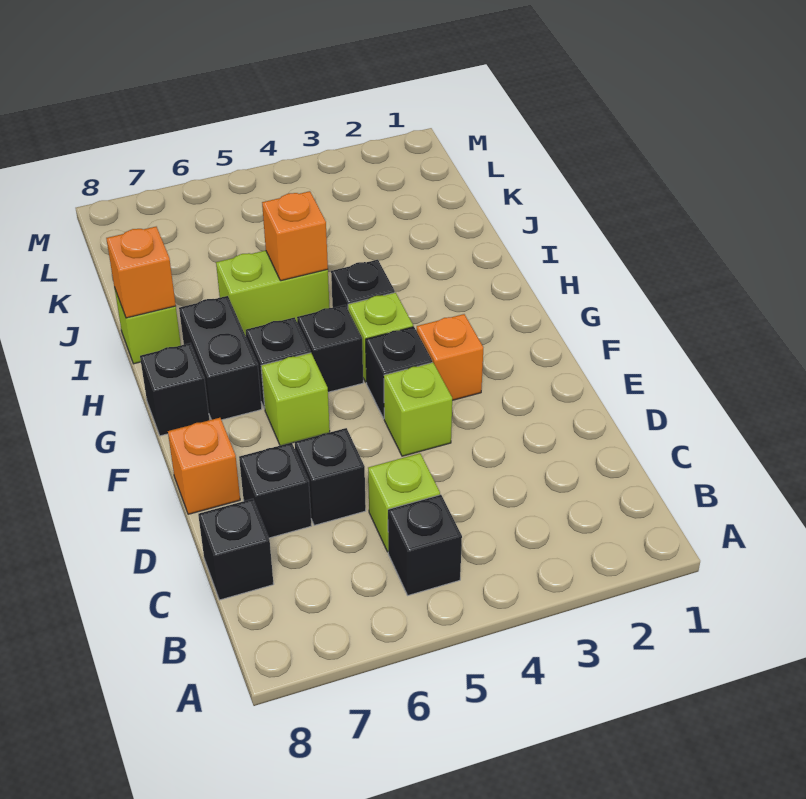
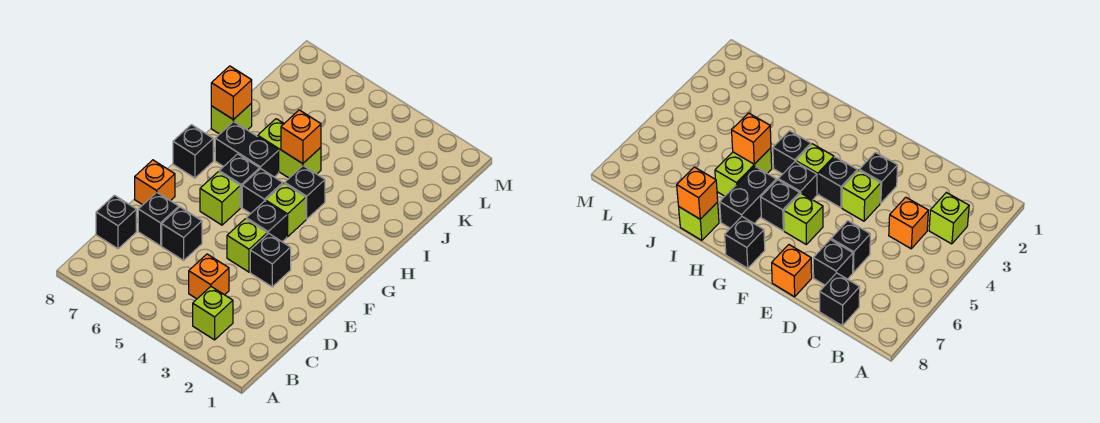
black brick B5 level 1 -> black brick E3 level 1
lime brick C5 level 1 -> lime brick B3 level 1
orange brick F3 level 1 -> orange brick C4 level 1
black brick G7:H7 level 1 -> black brick H6:H7 level 1

